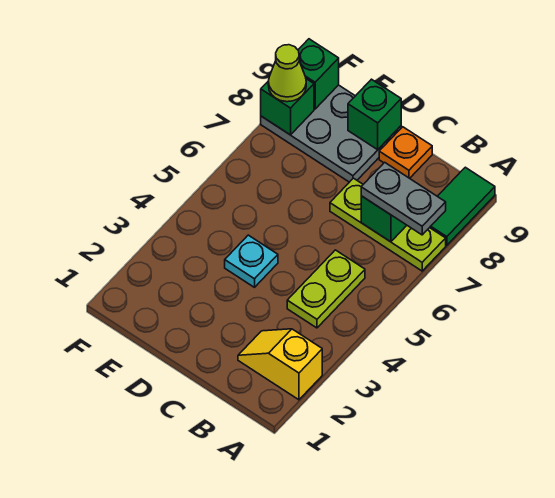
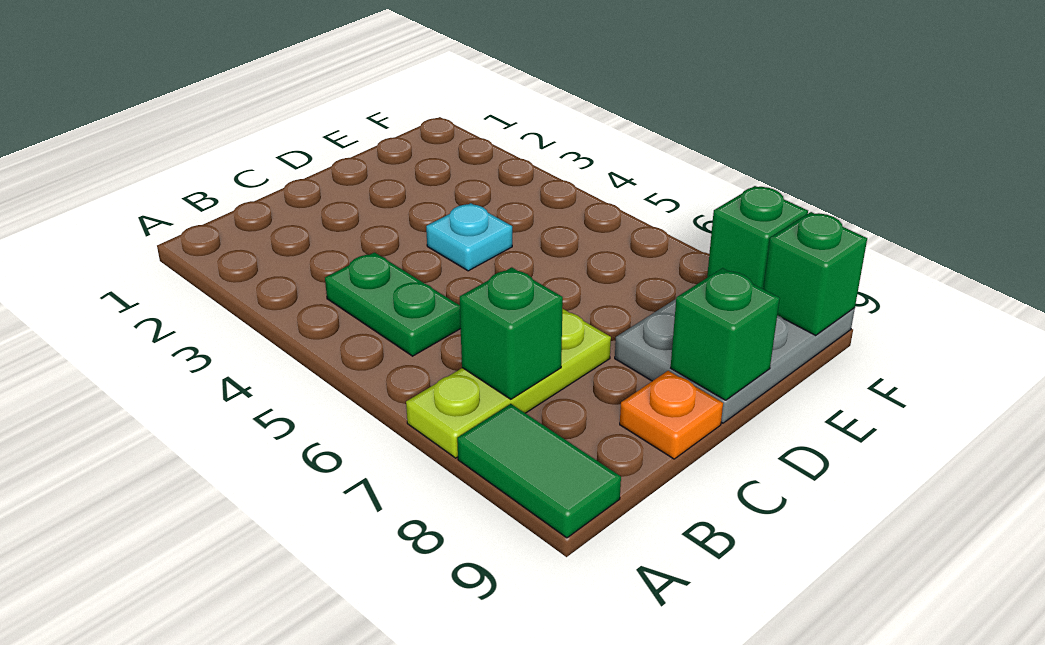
yellow slope A2:B2 level 1 top A -> none
grey plate A7:B7 level 3 -> none
lime plate B4:B5 level 1 -> green plate B4:B5 level 1
lime cone F8 level 3 -> none

